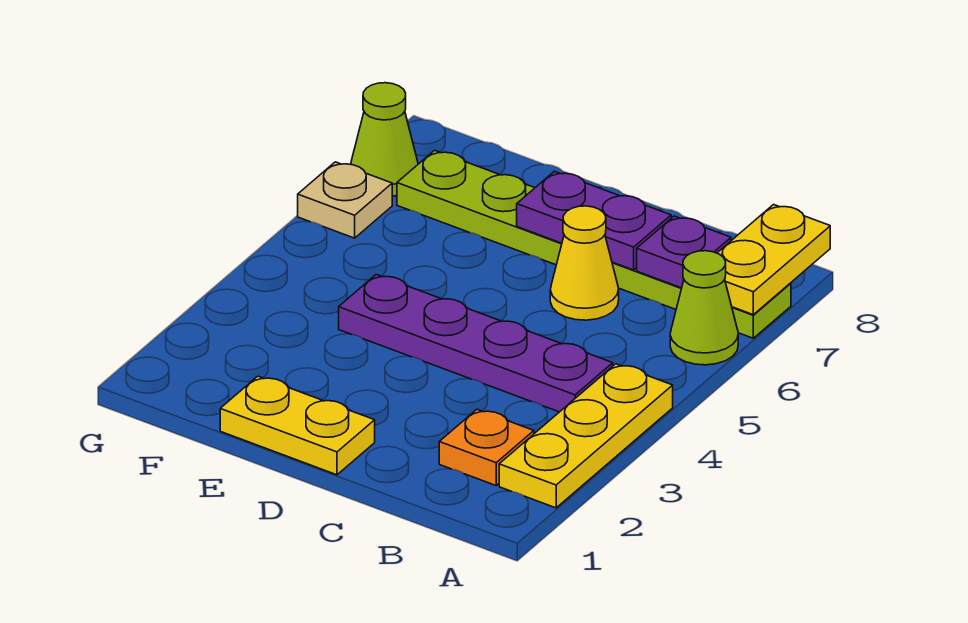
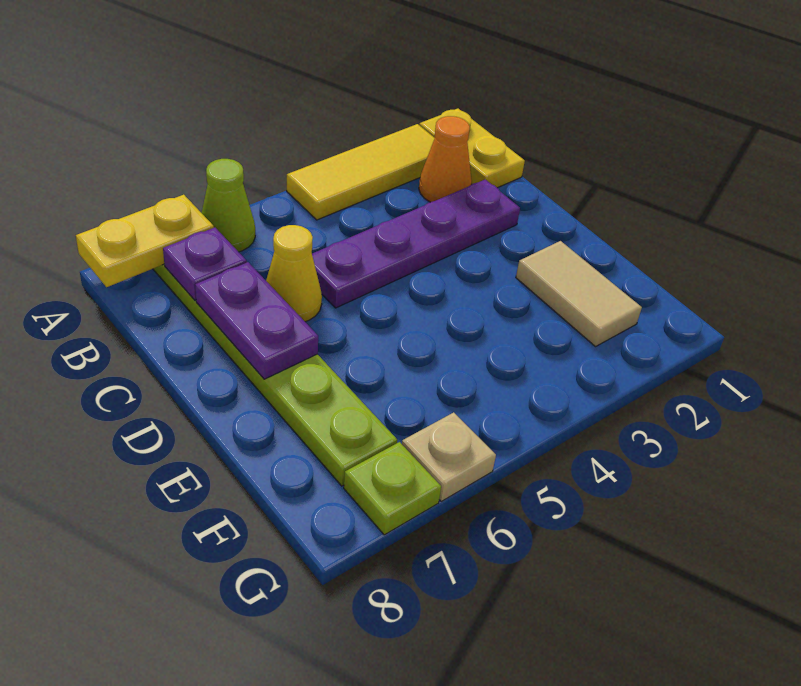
yellow plate A2:A4 level 1 -> yellow tile A2:A4 level 1
orange plate B2 level 1 -> orange cone B2 level 1
purple plate B4:E4 level 1 -> purple plate C2:C5 level 1
yellow plate D1:E1 level 1 -> yellow plate A1:B1 level 1
none -> tan tile E2:F2 level 1
lime cone G7 level 1 -> lime plate G7 level 1

